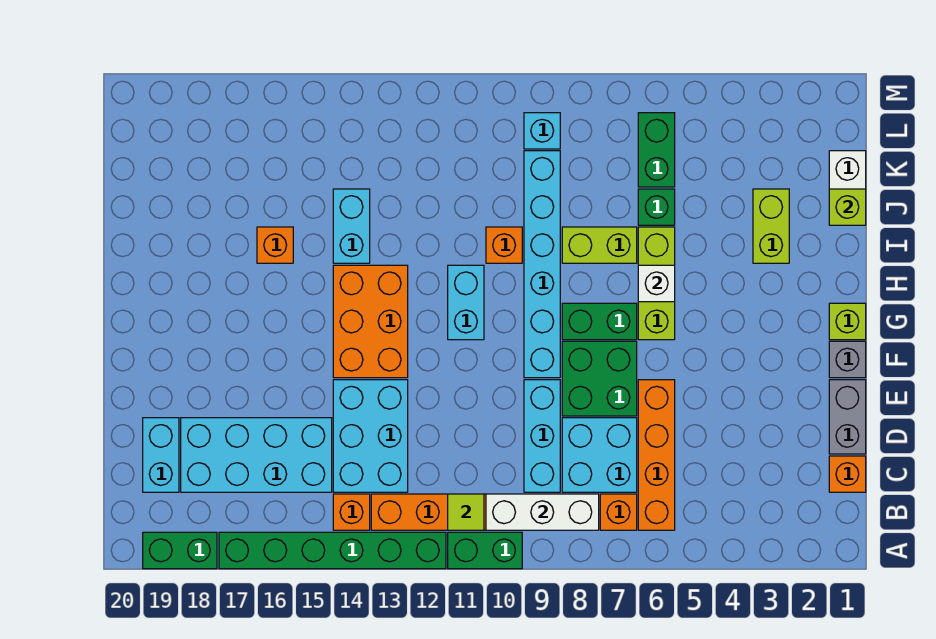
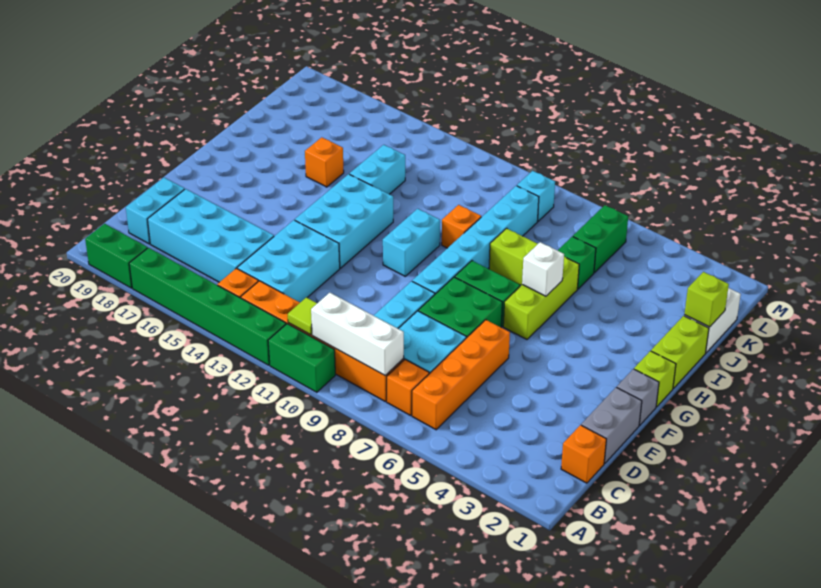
orange brick F13:H14 level 1 -> cyan brick F13:H14 level 1
lime brick I3:J3 level 1 -> lime brick H1:I1 level 1

